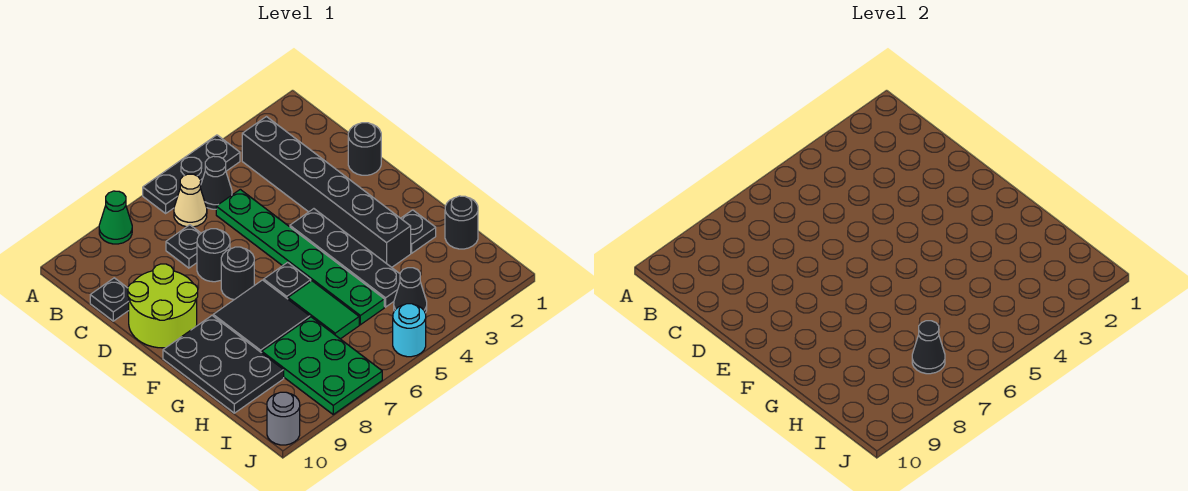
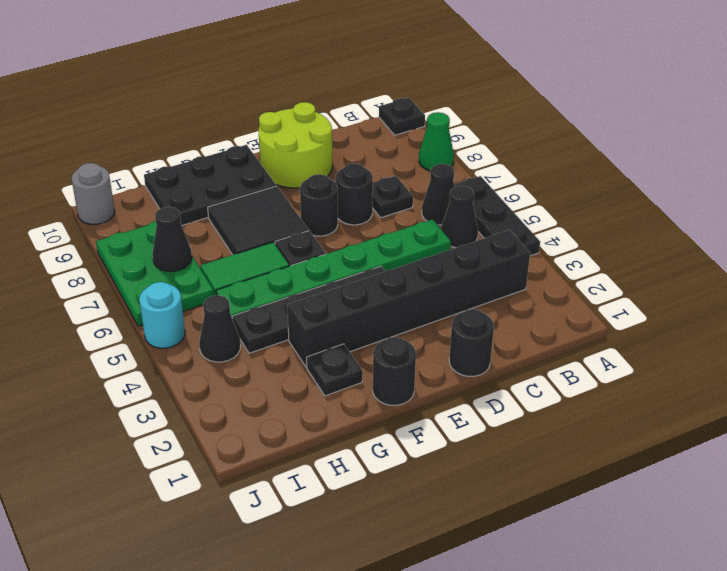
tan cone B6 level 1 -> black cone B6 level 1
black plate C10 level 1 -> black plate A10 level 1
black round brick H1 level 1 -> black round brick F1 level 1
green plate H7:J8 level 1 -> green plate I6:J8 level 1

